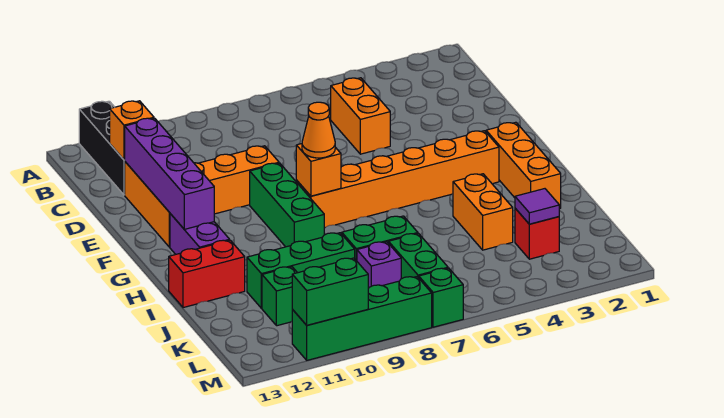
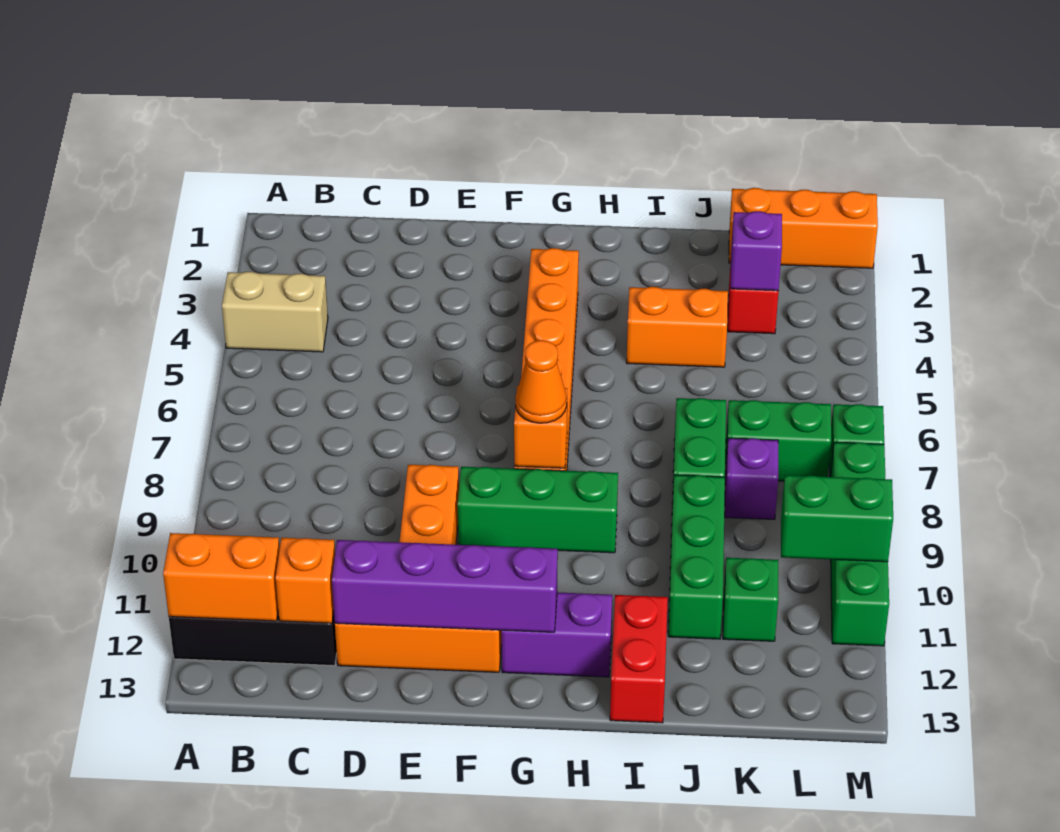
none -> tan brick A4:B4 level 1
orange brick C5:D5 level 1 -> orange brick A12:B12 level 2
orange brick G2:I2 level 1 -> orange brick K1:M1 level 1
purple tile K3 level 2 -> purple brick K3 level 2
green brick M10:M11 level 2 -> green brick L10:M10 level 2

